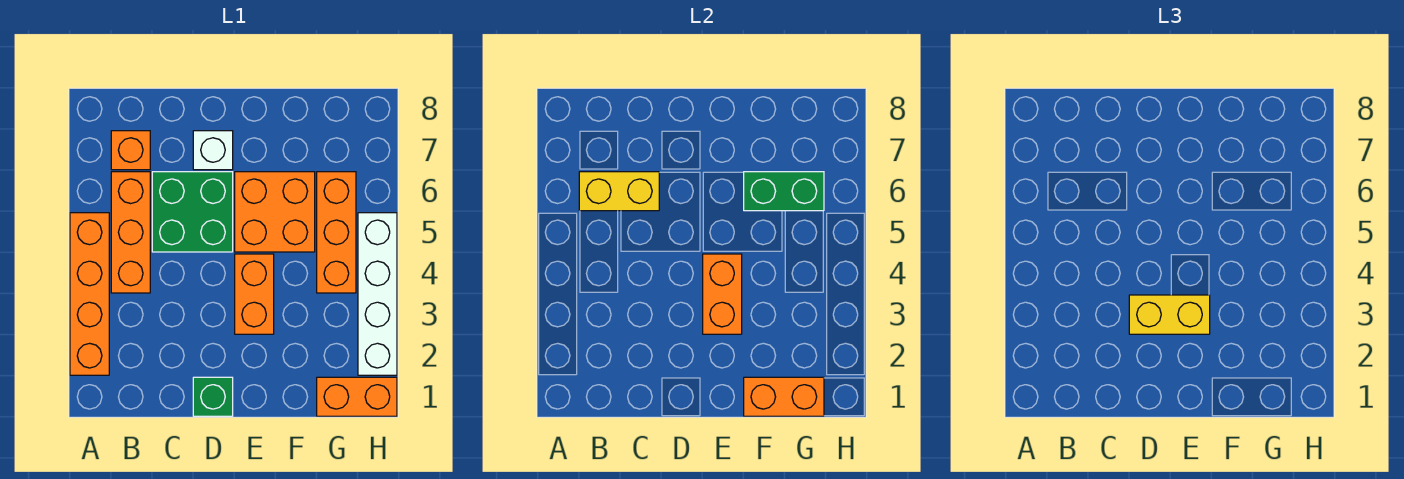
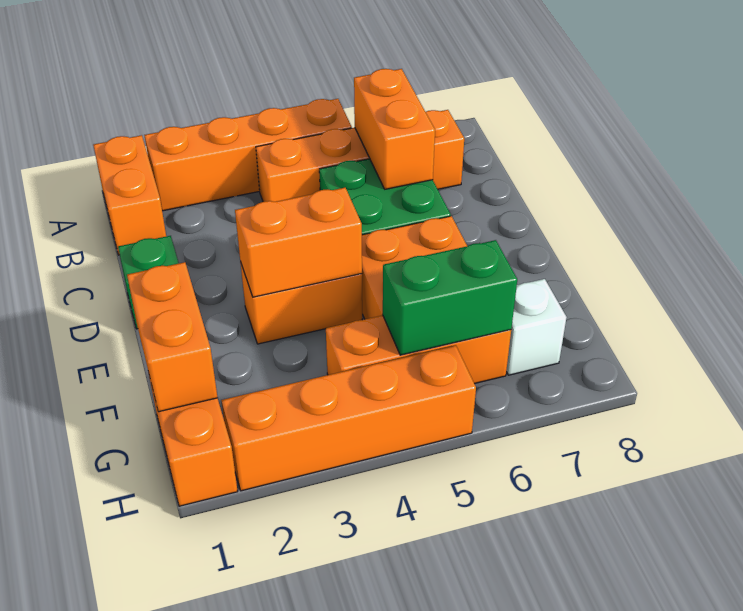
none -> orange brick A1:B1 level 1
yellow brick B6:C6 level 2 -> orange brick B6:C6 level 2
yellow brick D3:E3 level 3 -> none
white brick D7 level 1 -> white brick G7 level 1
green brick F6:G6 level 2 -> green brick G5:G6 level 2
white brick H2:H5 level 1 -> orange brick H2:H5 level 1

